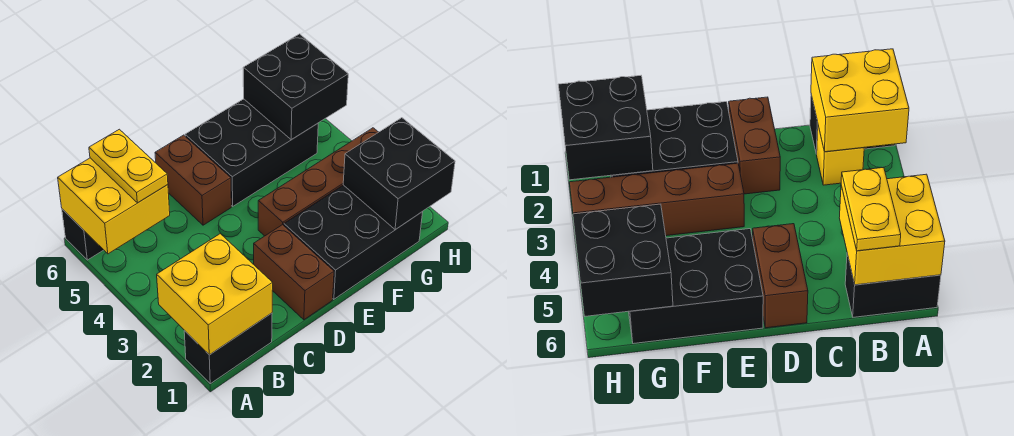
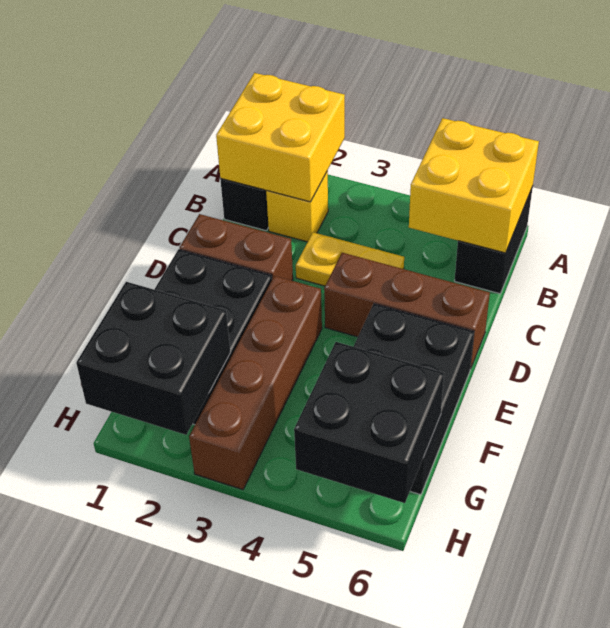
yellow plate B5:B6 level 3 -> yellow plate C3:C4 level 1
brown brick D5:D6 level 1 -> brown brick D4:D6 level 1

